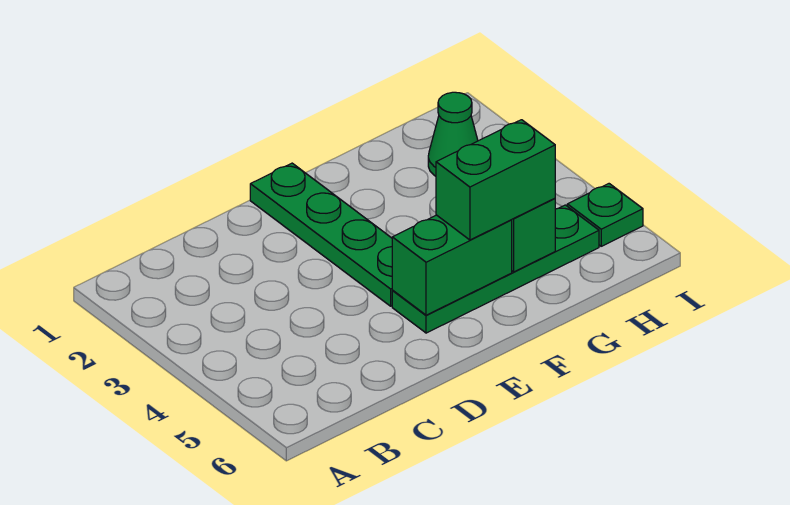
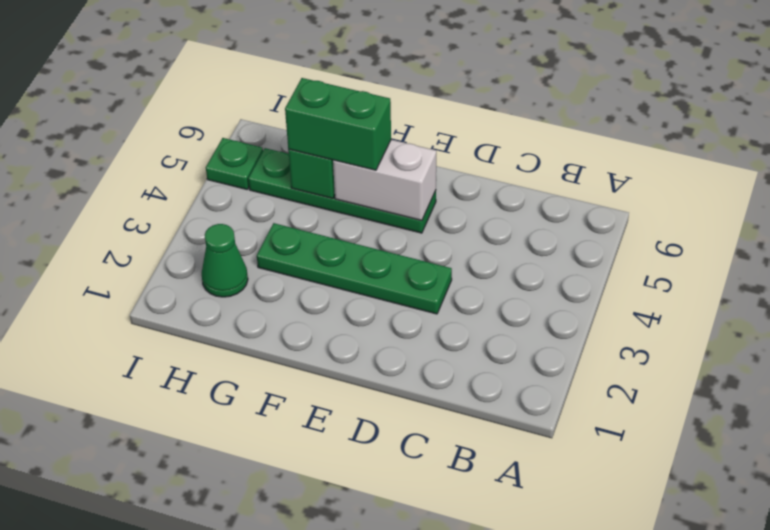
green plate E1:E4 level 1 -> green plate D3:G3 level 1
green brick E5:F5 level 2 -> white brick E5:F5 level 2

